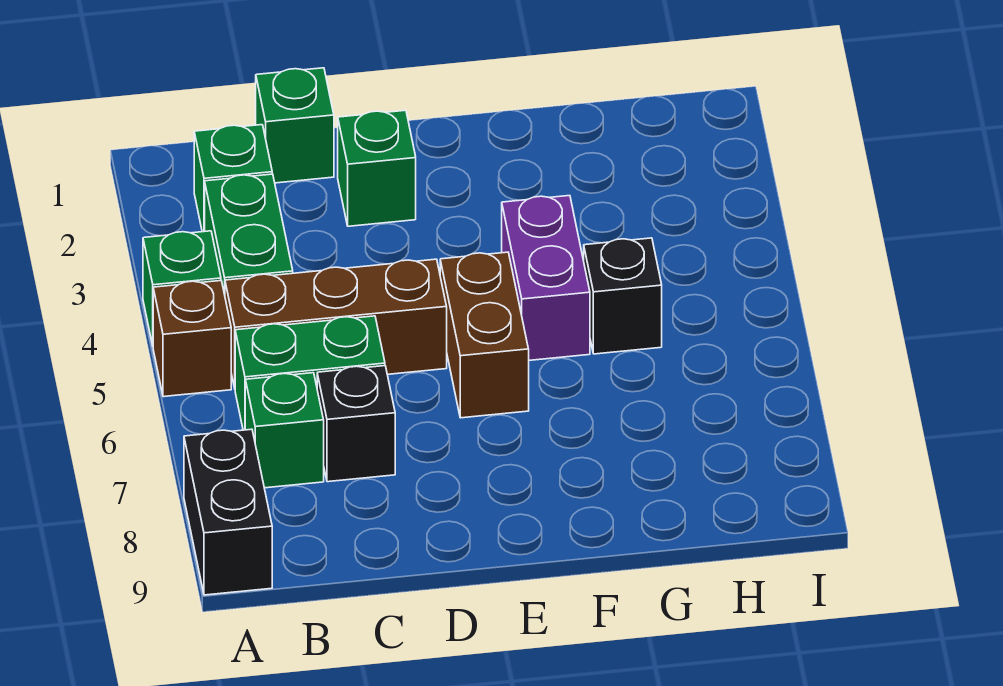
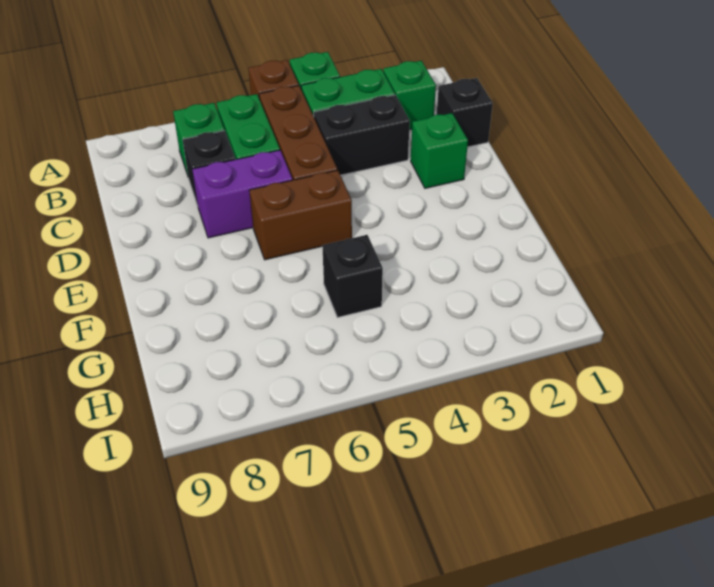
black brick A8:A9 level 1 -> black brick C3:C4 level 1
green brick C1 level 1 -> black brick C1 level 1
purple brick F4:F5 level 1 -> purple brick D6:D7 level 1

